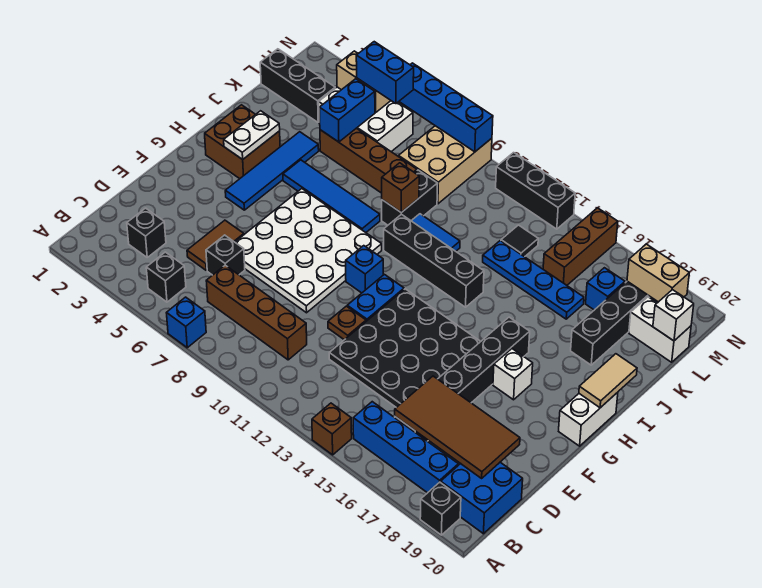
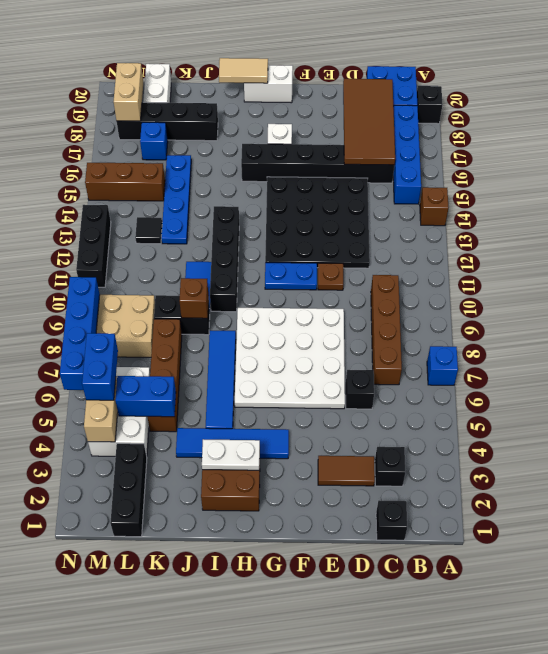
black brick B5 level 1 -> black brick C1 level 1
brown tile D5:E5 level 1 -> brown tile D3:E3 level 1
blue brick G10 level 1 -> none
white brick L20 level 2 -> none

